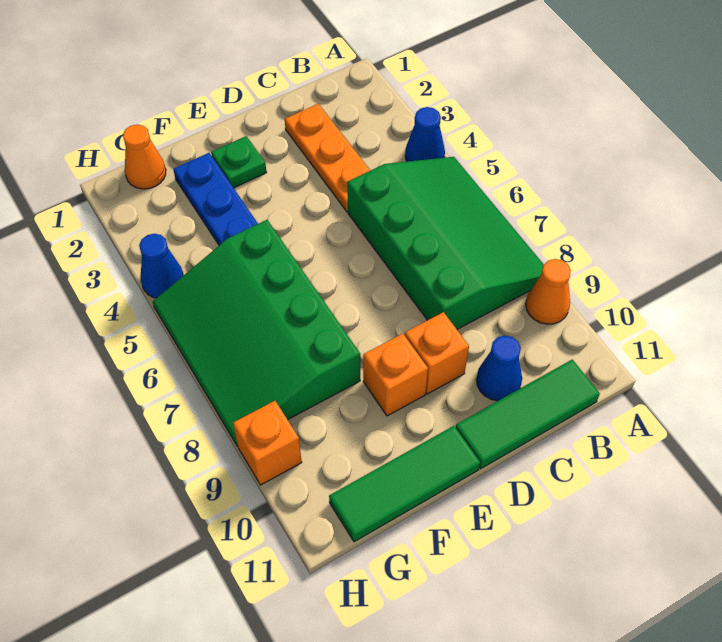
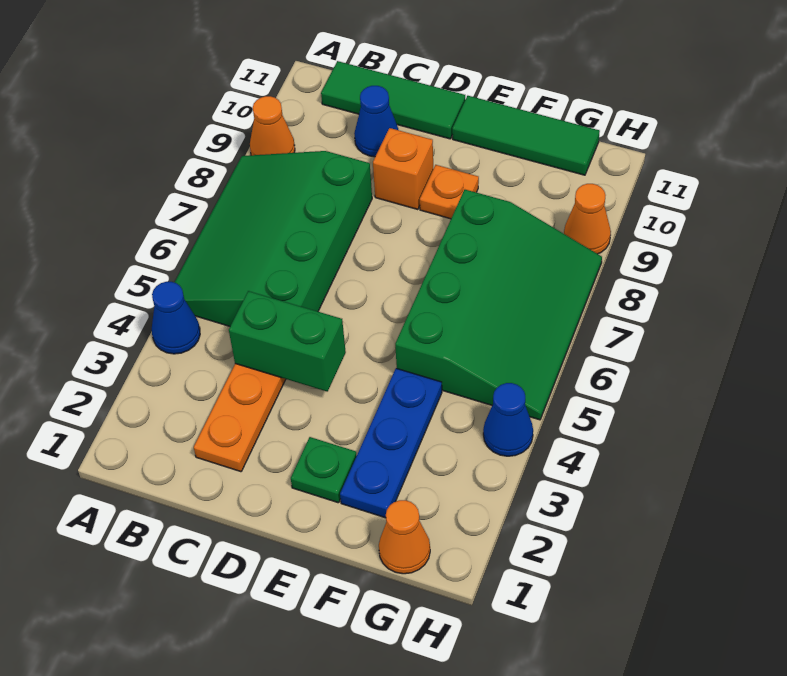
none -> green brick C4:D4 level 2
orange brick E9 level 1 -> orange plate E9 level 1
orange brick H9 level 1 -> orange cone H9 level 1

